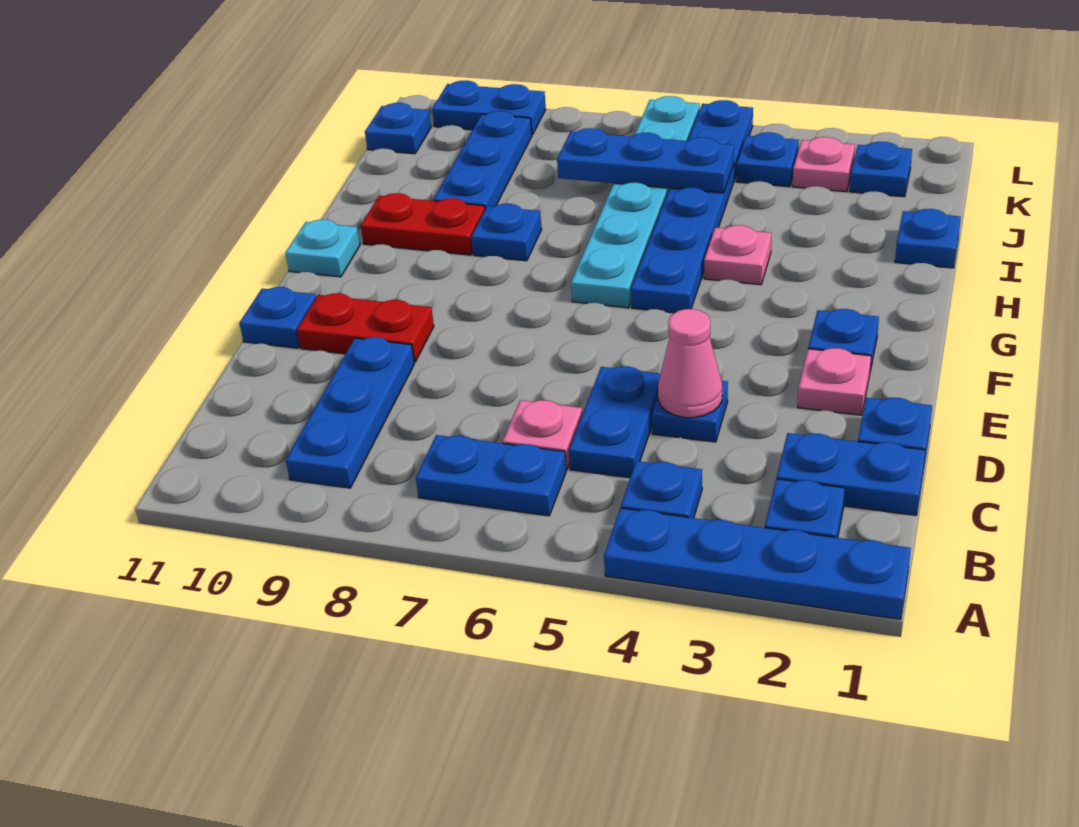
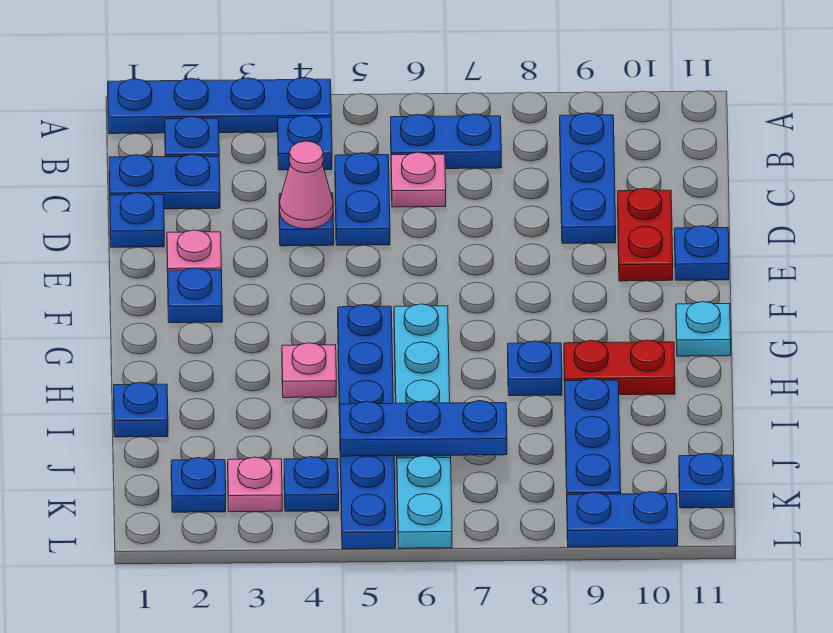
red plate E9:E10 level 1 -> red plate D10:E10 level 1

